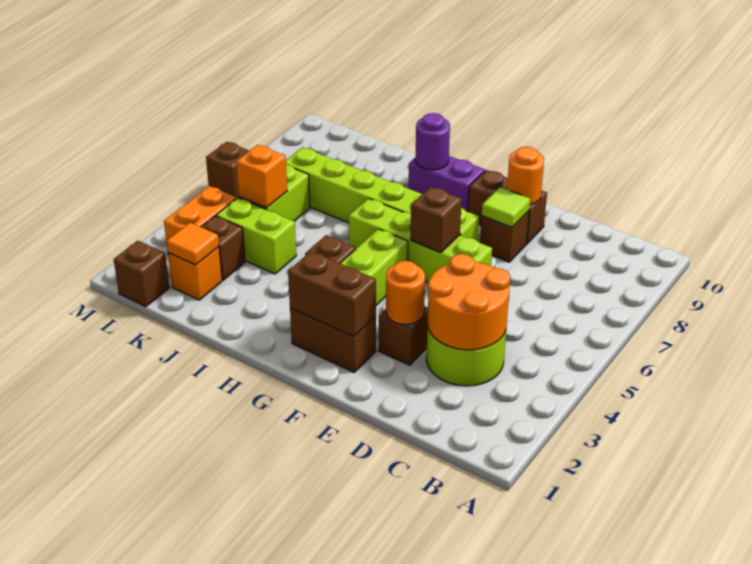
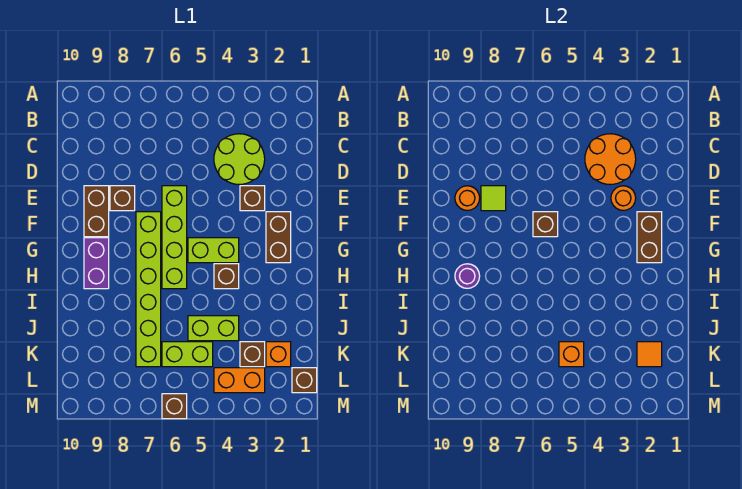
lime brick J4:K4 level 1 -> lime brick J4:J5 level 1

